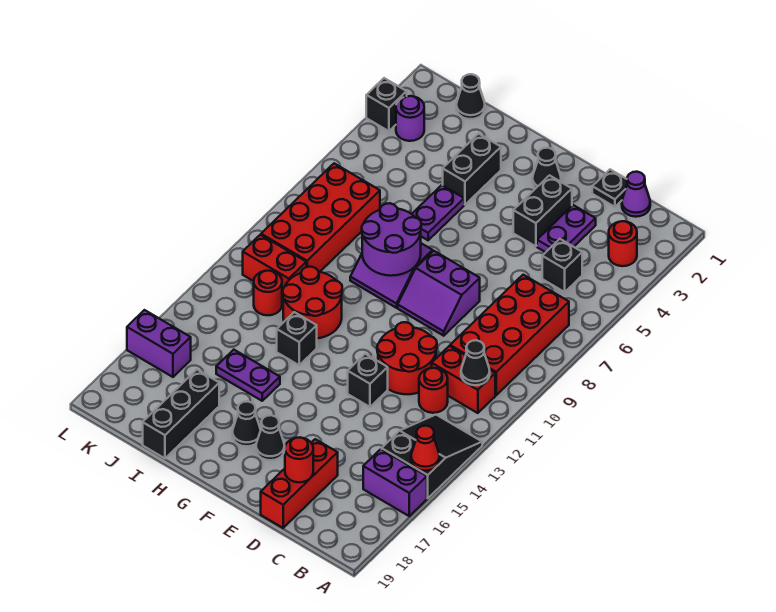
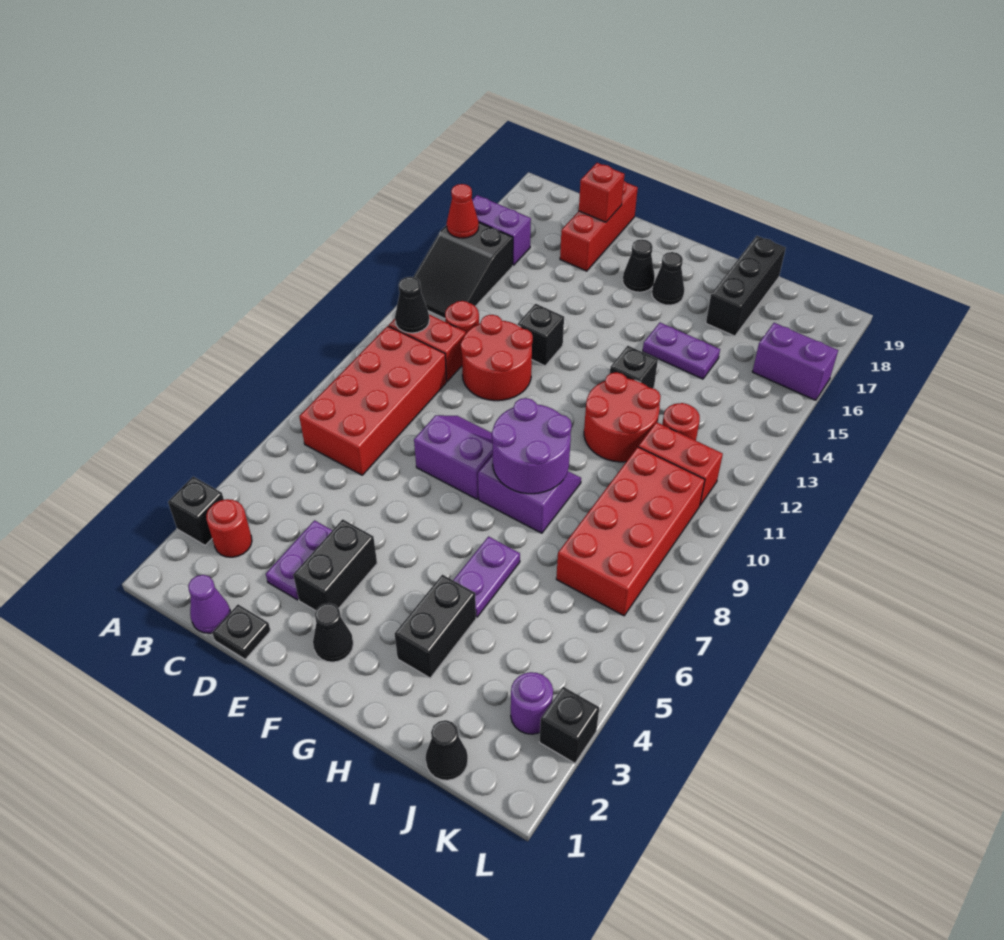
black brick C5 level 1 -> black brick A3 level 1
red round brick D18 level 2 -> red brick D18 level 2

